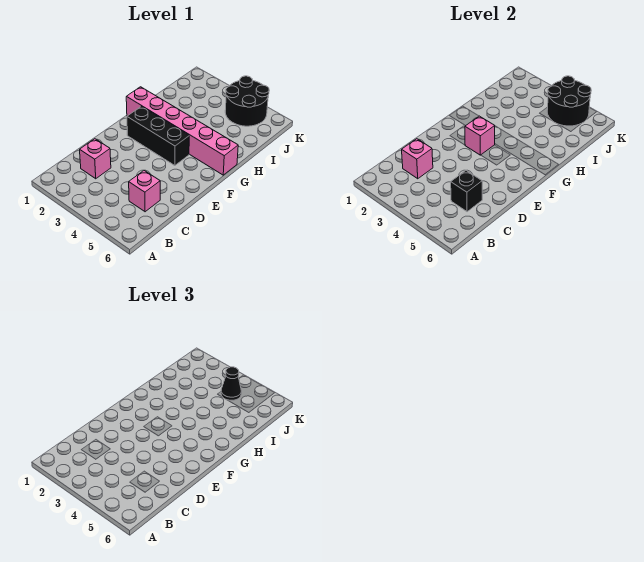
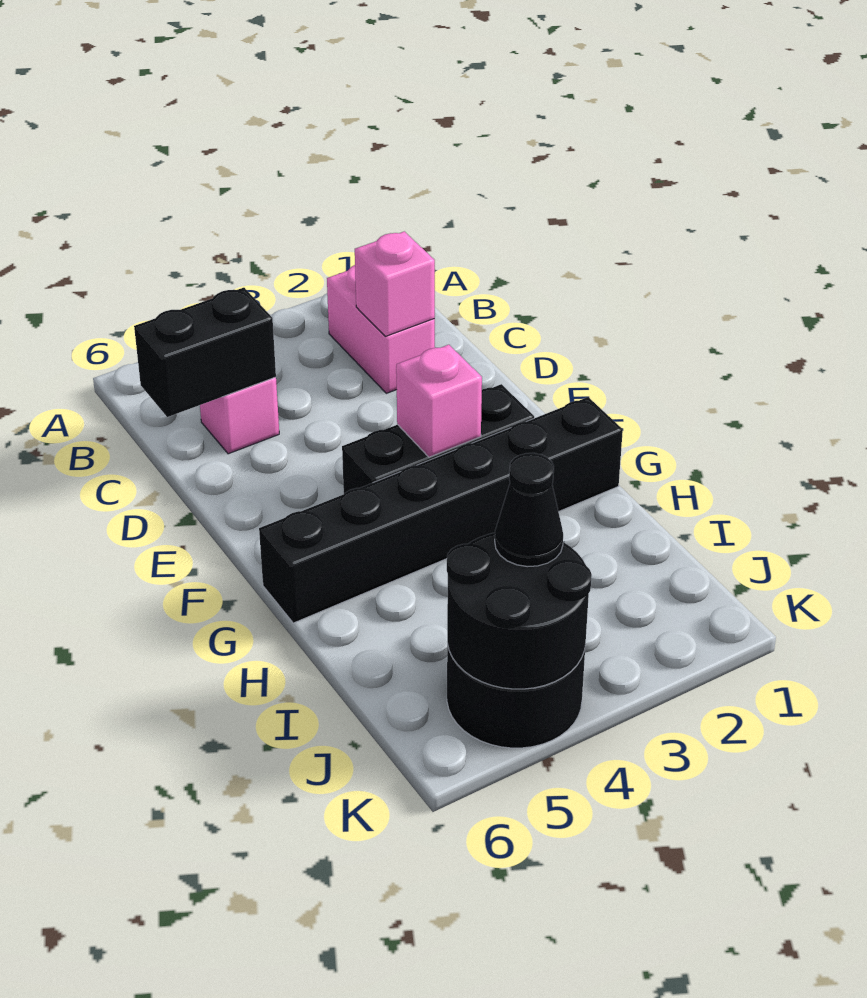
pink brick C2 level 1 -> pink brick B2:C2 level 1
black brick C5 level 2 -> black brick C5:C6 level 2
pink brick G1:G6 level 1 -> black brick G1:G6 level 1

